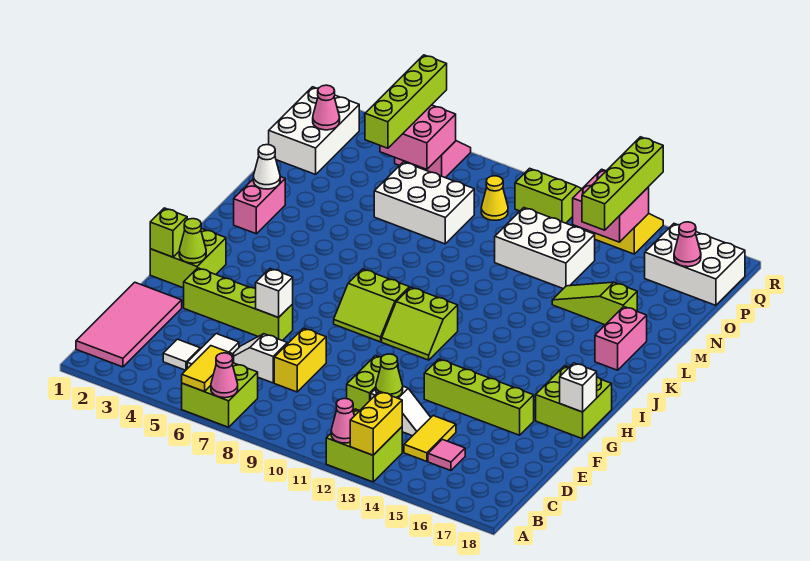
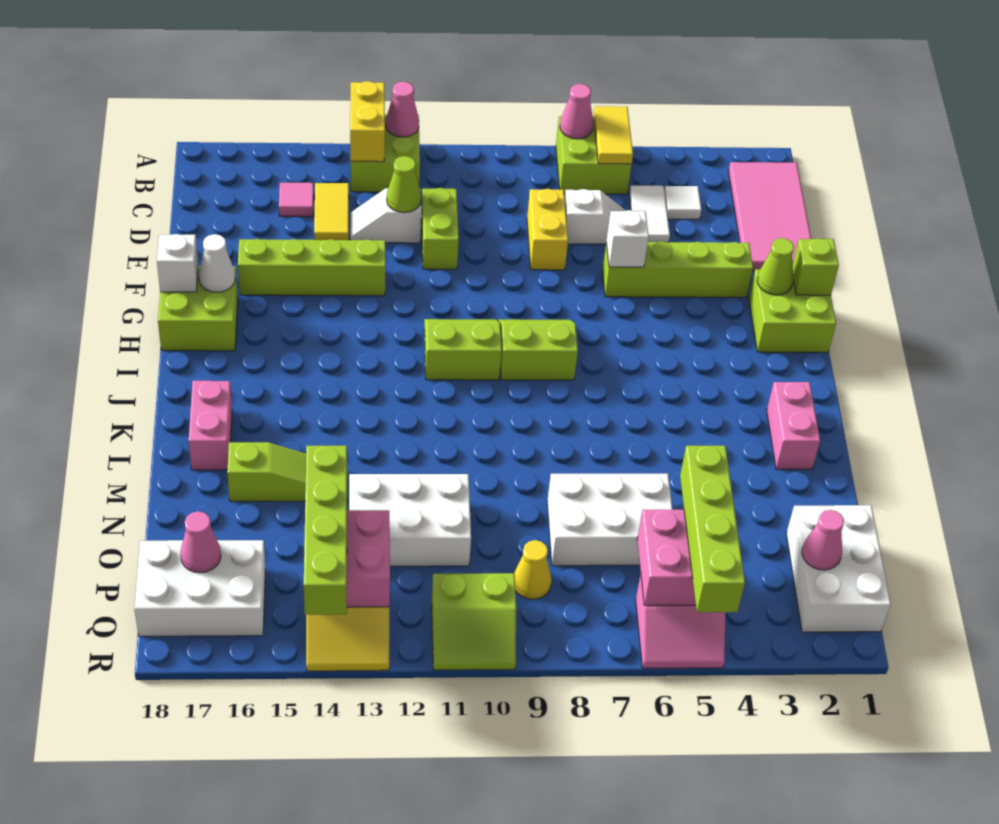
white cone L2 level 2 -> white cone G17 level 2

